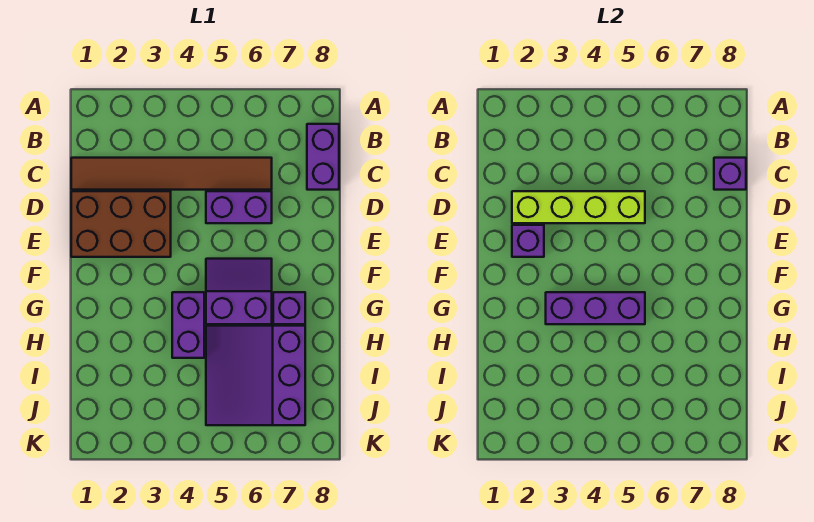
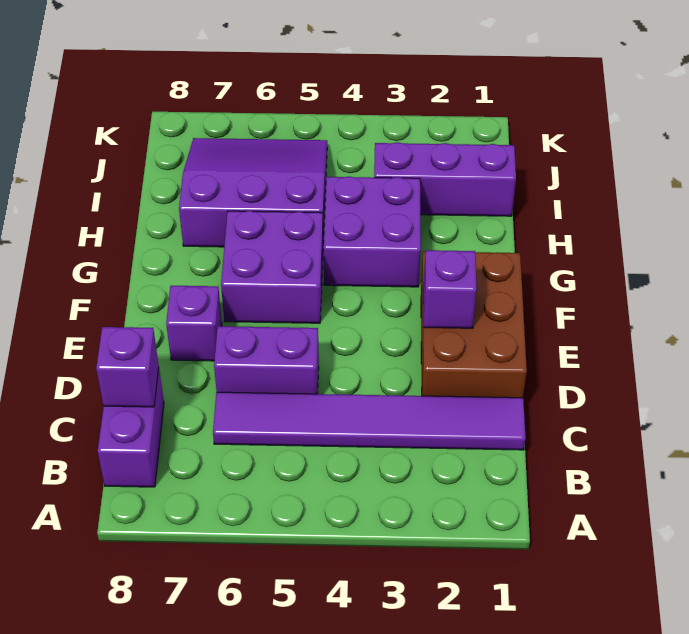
brown tile C1:C6 level 1 -> purple tile C1:C6 level 1
brown brick D1:E3 level 1 -> brown brick D1:F2 level 1
lime brick D2:D5 level 2 -> none
purple slope F5:G6 level 1 top G -> purple brick F5:G6 level 1
purple brick G3:G5 level 2 -> purple brick I1:I3 level 1
purple brick G4:H4 level 1 -> purple brick G3:H4 level 1
purple brick G7 level 1 -> purple brick E7 level 1
purple slope H5:J7 level 1 top 7 -> purple slope H5:J7 level 1 top H

